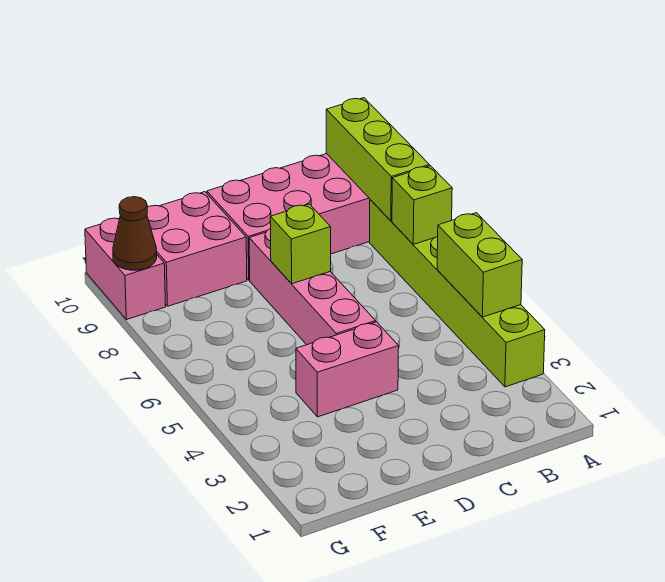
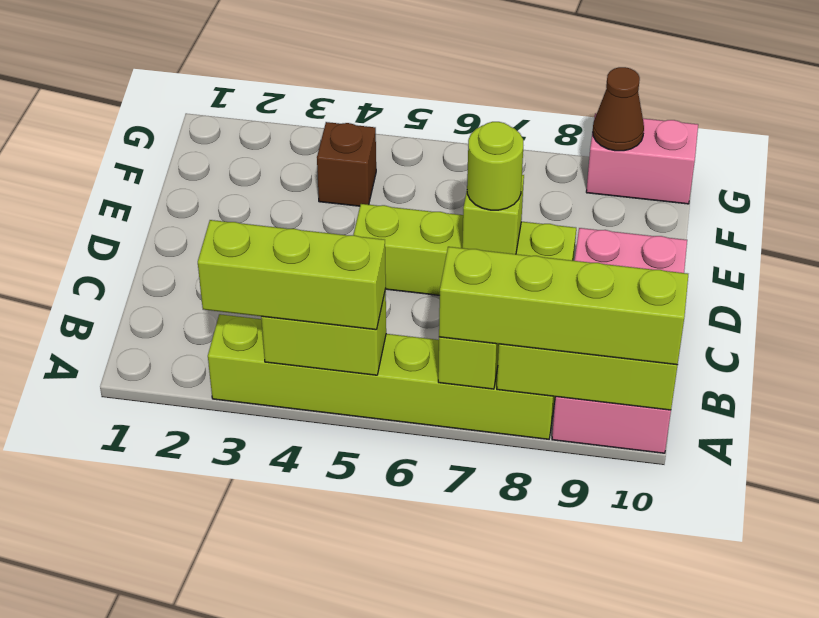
none -> lime brick A3:A5 level 3
none -> lime brick A7:A10 level 3
pink brick D4:E4 level 1 -> none
pink brick D5:D8 level 1 -> lime brick D5:D8 level 1
none -> lime round brick D7 level 3
pink brick E9:F10 level 1 -> none
none -> brown brick F4 level 1

